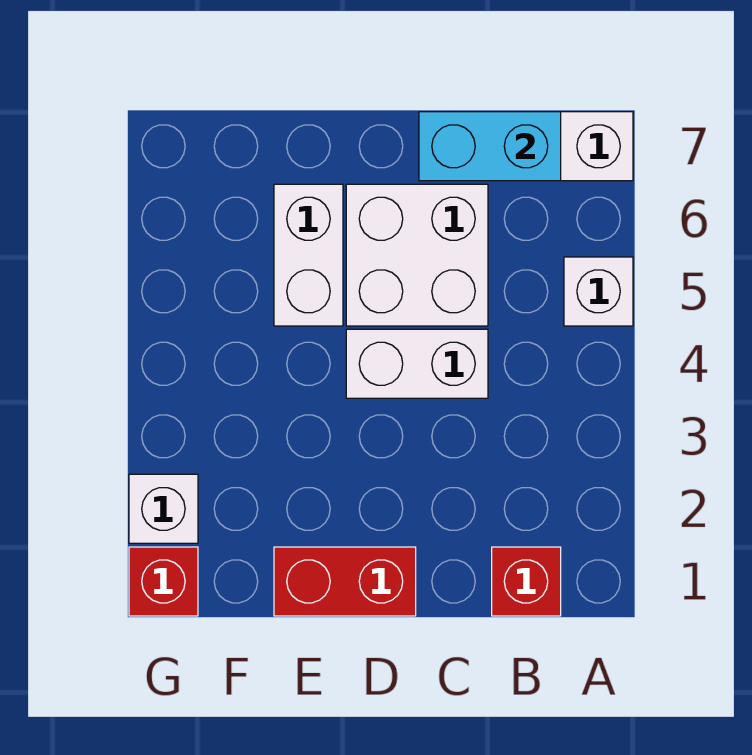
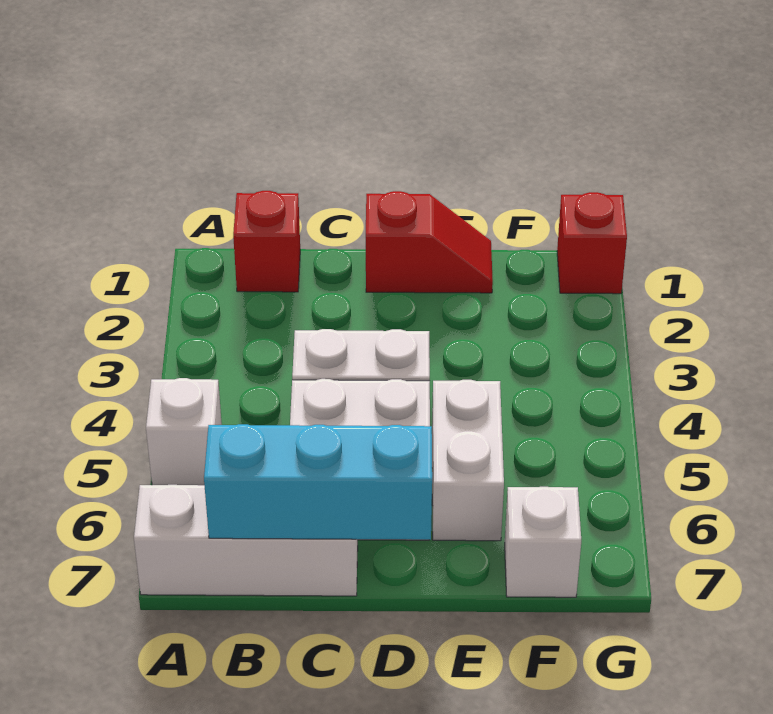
cyan brick B7:C7 level 2 -> cyan brick B7:D7 level 2
red brick D1:E1 level 1 -> red slope D1:E1 level 1 top D
white brick G2 level 1 -> white brick F7 level 1

